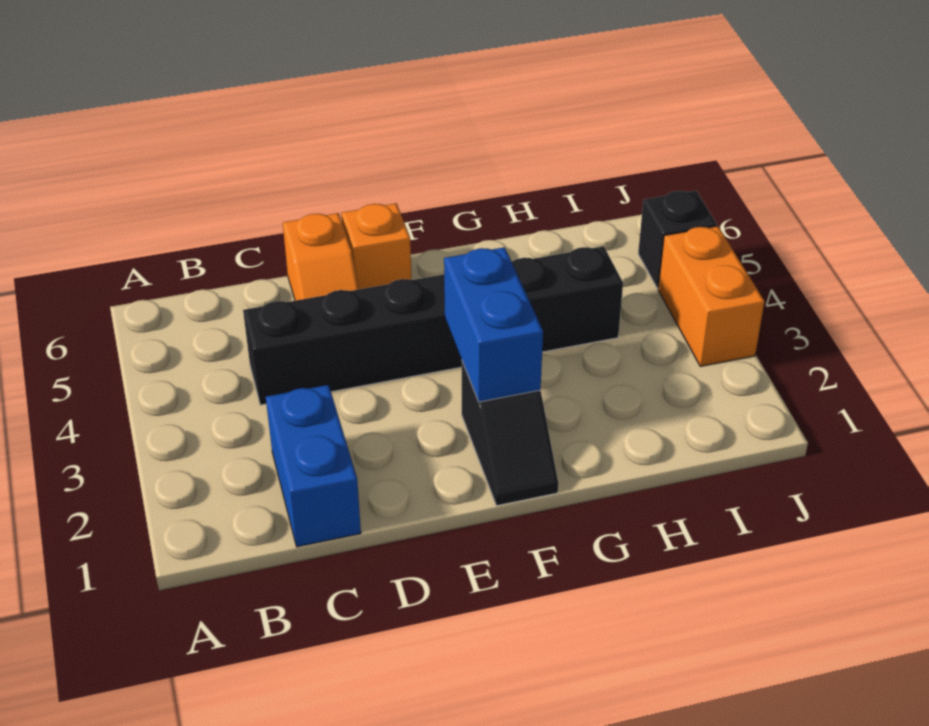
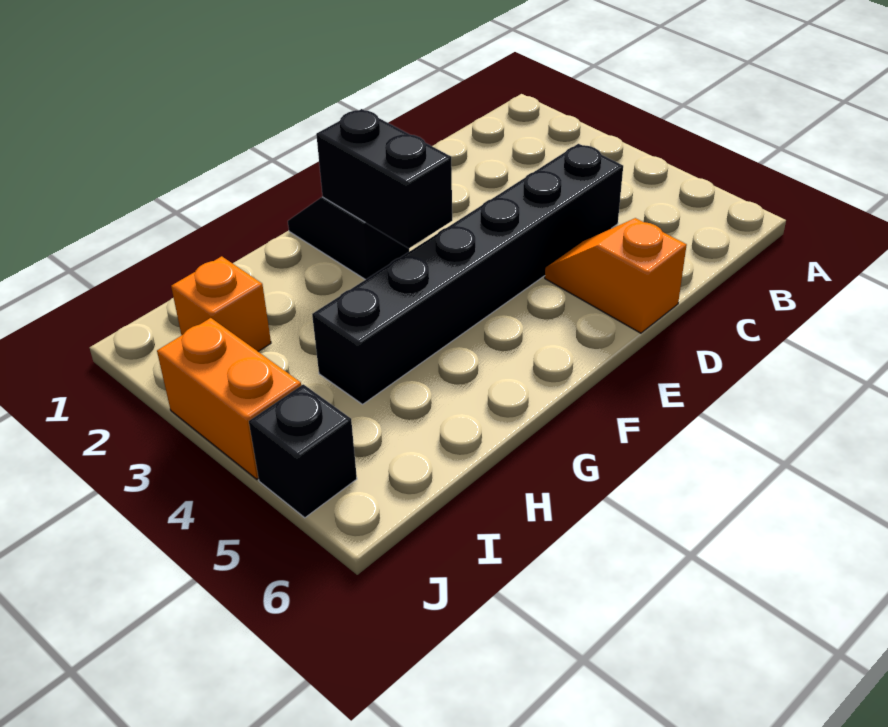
blue brick C1:C2 level 1 -> none
orange brick E6 level 1 -> orange brick I2 level 1
blue brick F2:F3 level 2 -> black brick F2:F3 level 2

